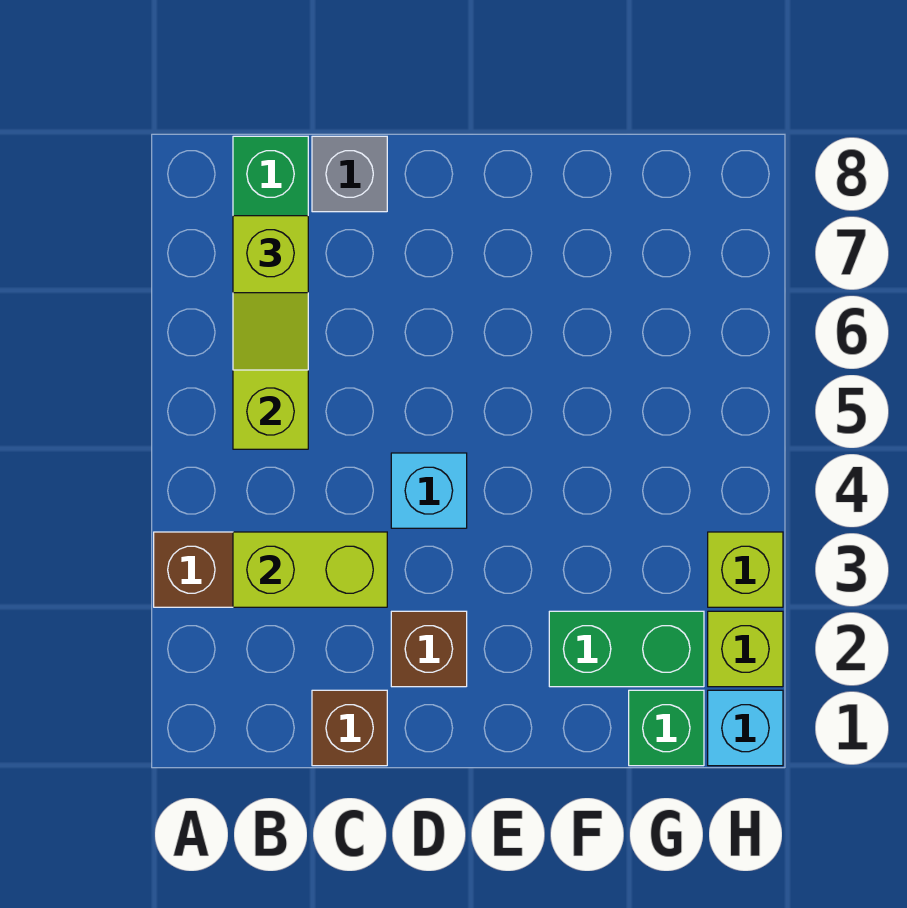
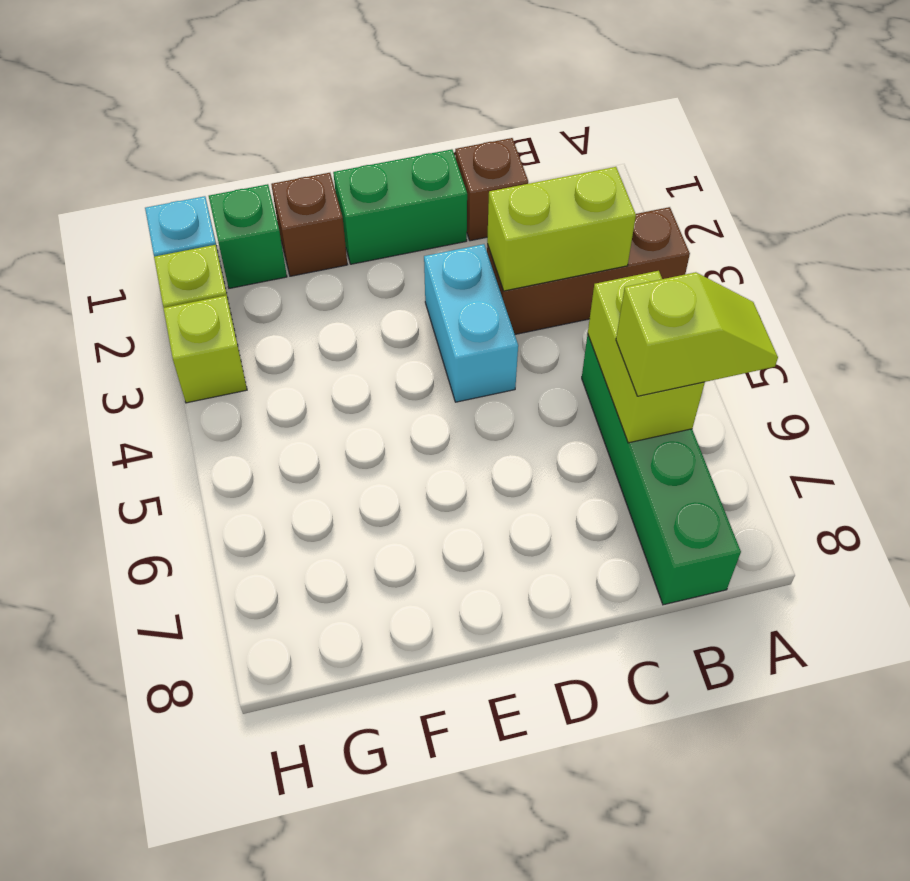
lime slope B6:B7 level 3 top 7 -> lime slope A6:B6 level 3 top B
grey brick C8 level 1 -> none
brown brick D2 level 1 -> brown brick F1 level 1
cyan brick D4 level 1 -> cyan brick D3:D4 level 1
green brick F2:G2 level 1 -> green brick D1:E1 level 1

